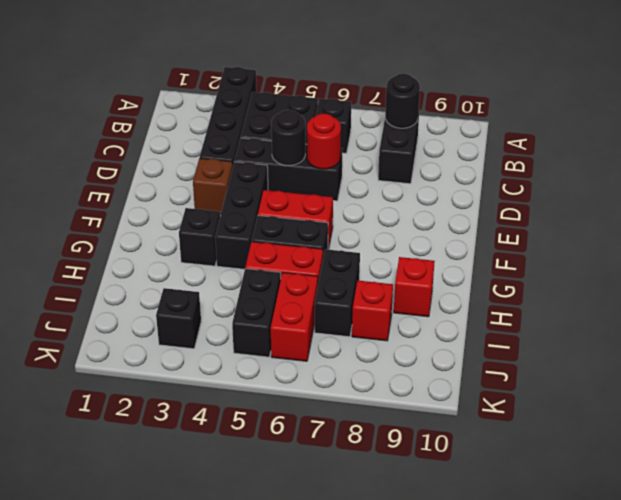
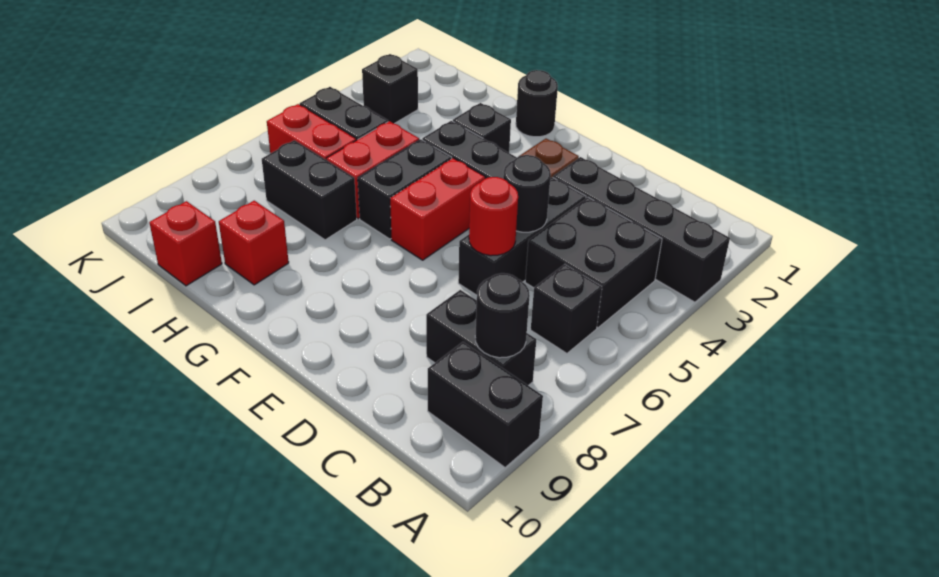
none -> black brick A9:B9 level 1
none -> black round brick G1 level 1
red brick I8 level 1 -> red brick I10 level 1

